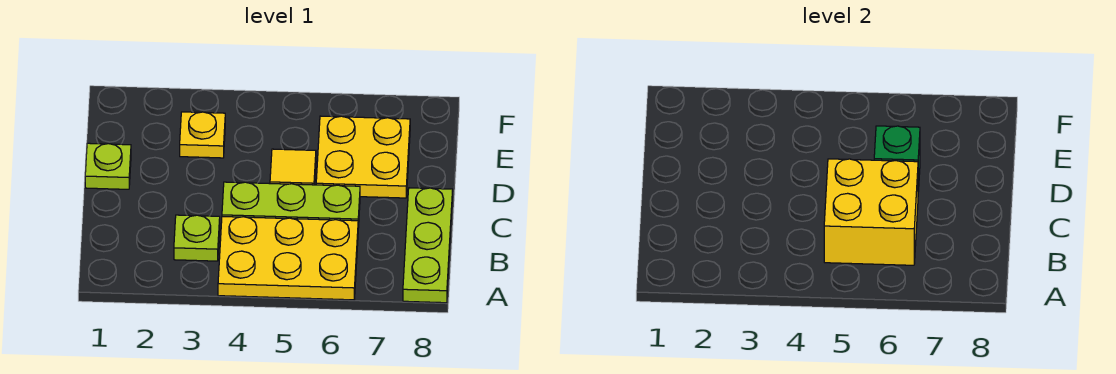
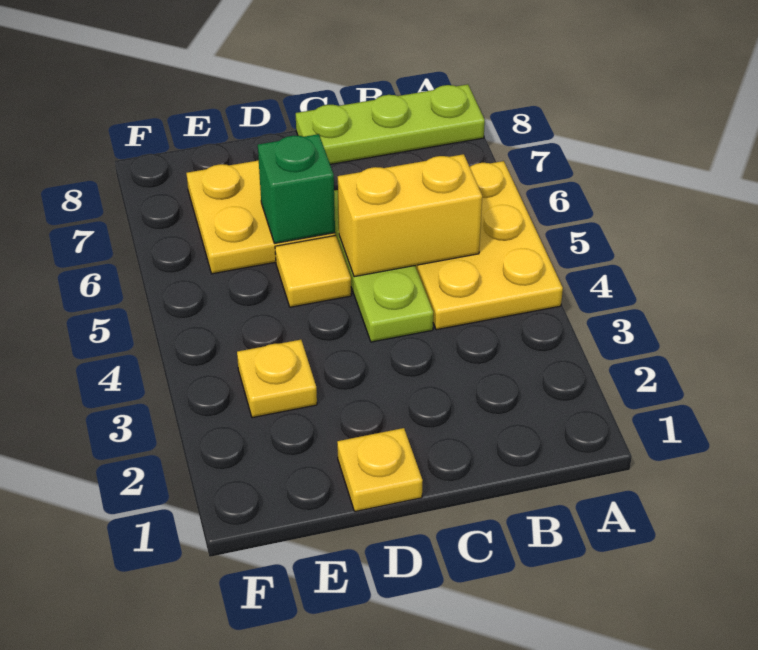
lime plate B3 level 1 -> none
yellow brick B5:C6 level 2 -> yellow brick B5:C5 level 2
lime plate D1 level 1 -> yellow plate D1 level 1

